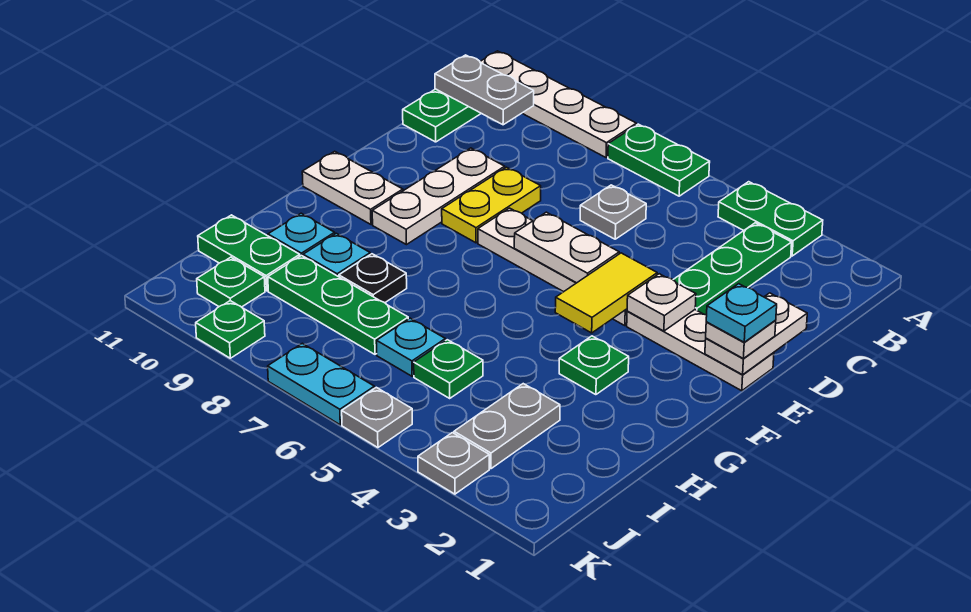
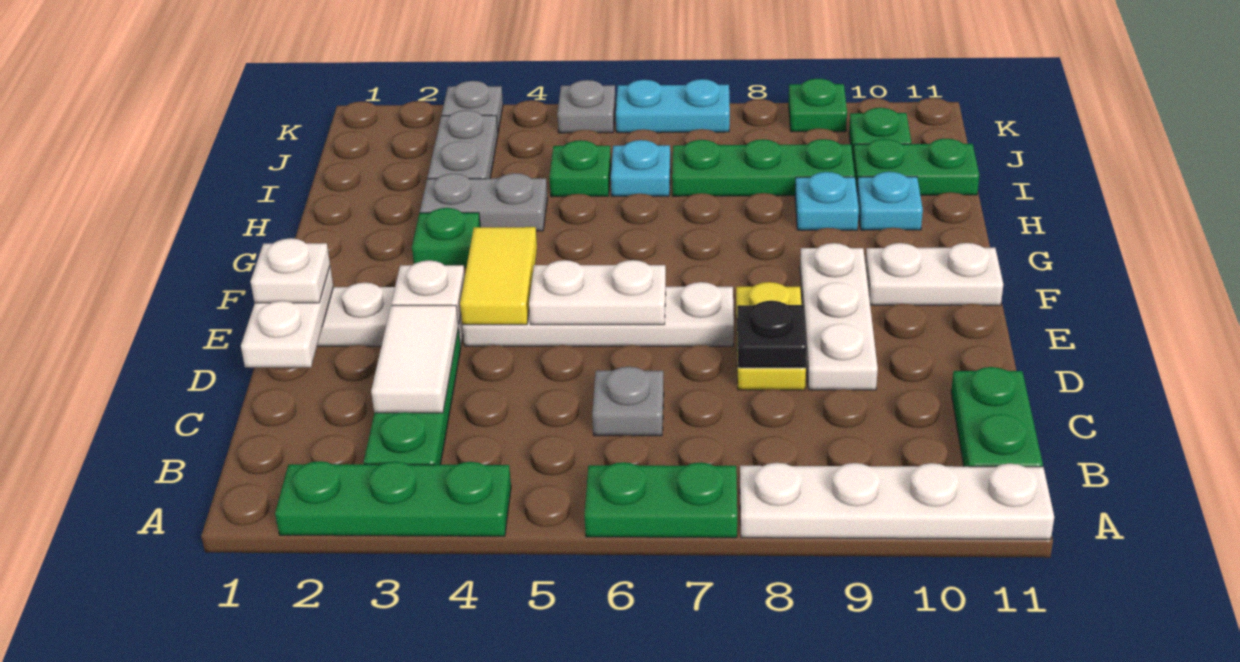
green plate A3:A4 level 1 -> green plate A2:A4 level 1
grey plate B10:B11 level 2 -> grey plate H3:H4 level 1
none -> white tile C3:D3 level 2
cyan plate E1 level 4 -> none
black plate H8 level 1 -> black plate D8 level 2

